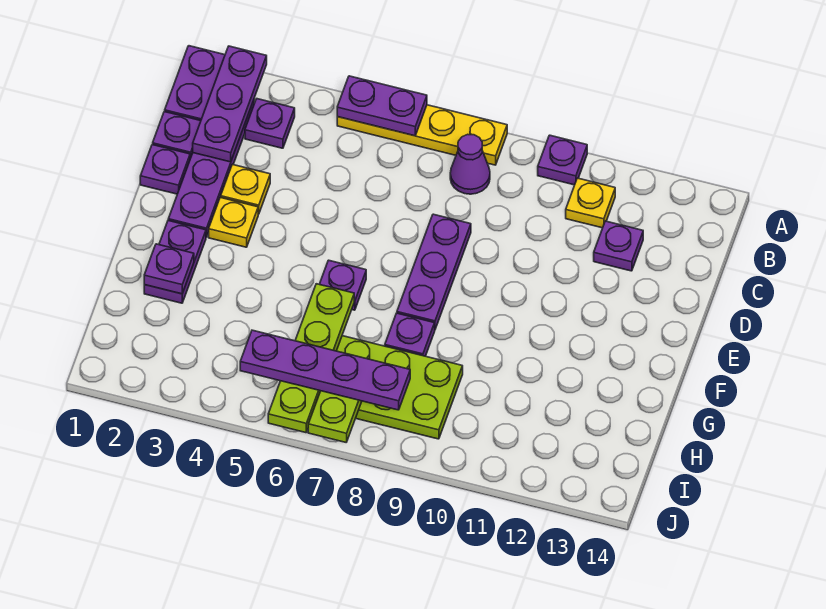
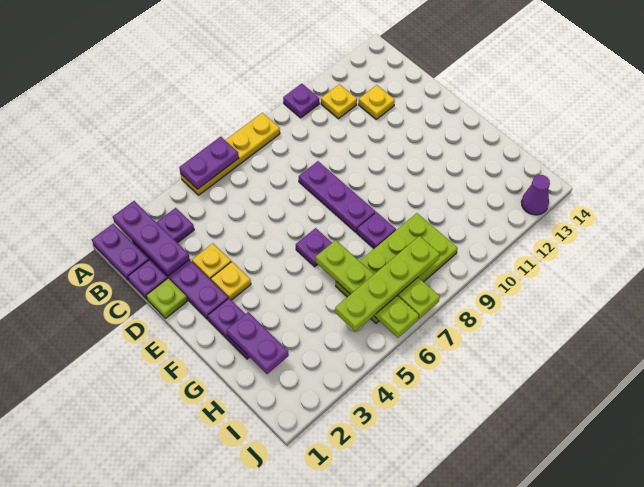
purple cone B8 level 1 -> purple cone J13 level 1
purple plate C12 level 1 -> yellow plate C12 level 1
purple plate D1 level 1 -> lime plate D1 level 1
purple plate G2 level 2 -> purple plate G2:H2 level 2
purple plate I5:I8 level 3 -> lime plate I5:I8 level 3

